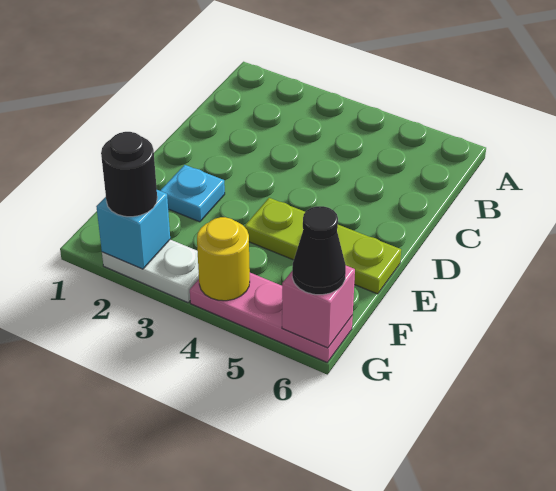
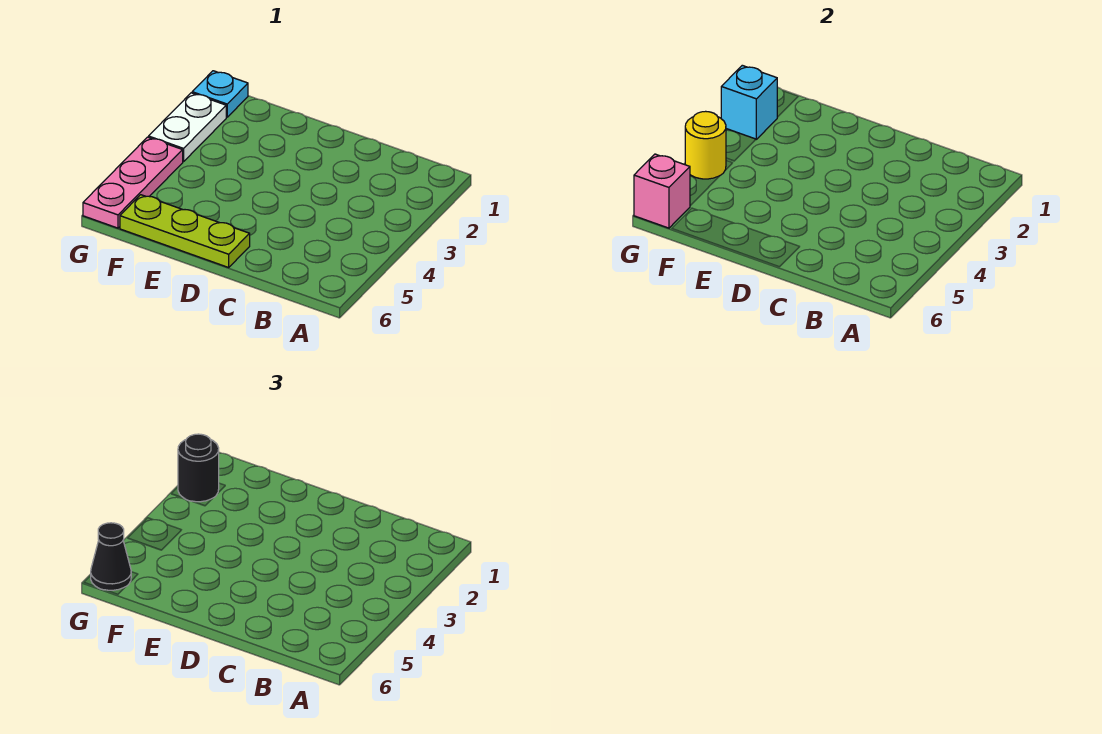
cyan plate E2 level 1 -> cyan plate G1 level 1
lime plate E4:E6 level 1 -> lime plate D6:F6 level 1

